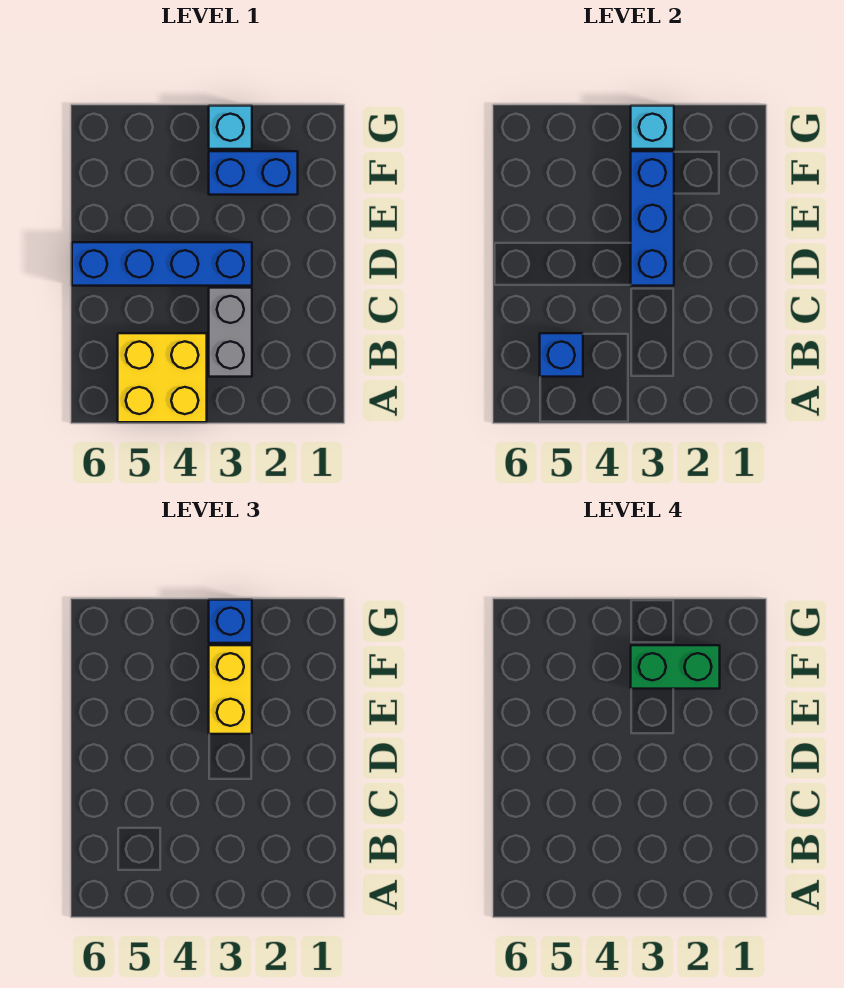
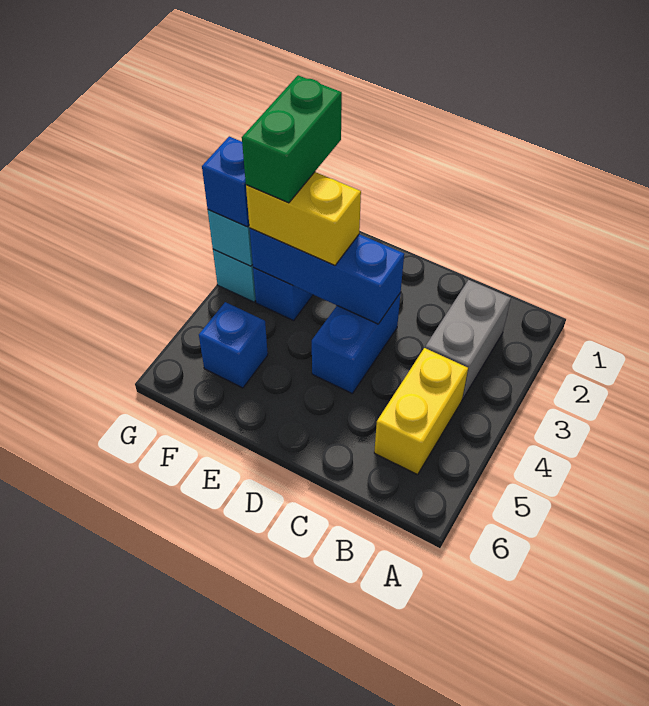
yellow brick A4:B5 level 1 -> yellow brick B4:B5 level 1
grey brick B3:C3 level 1 -> grey brick B2:B3 level 1
blue brick B5 level 2 -> blue brick F5 level 1
blue brick D3:D6 level 1 -> blue brick D3:D4 level 1

